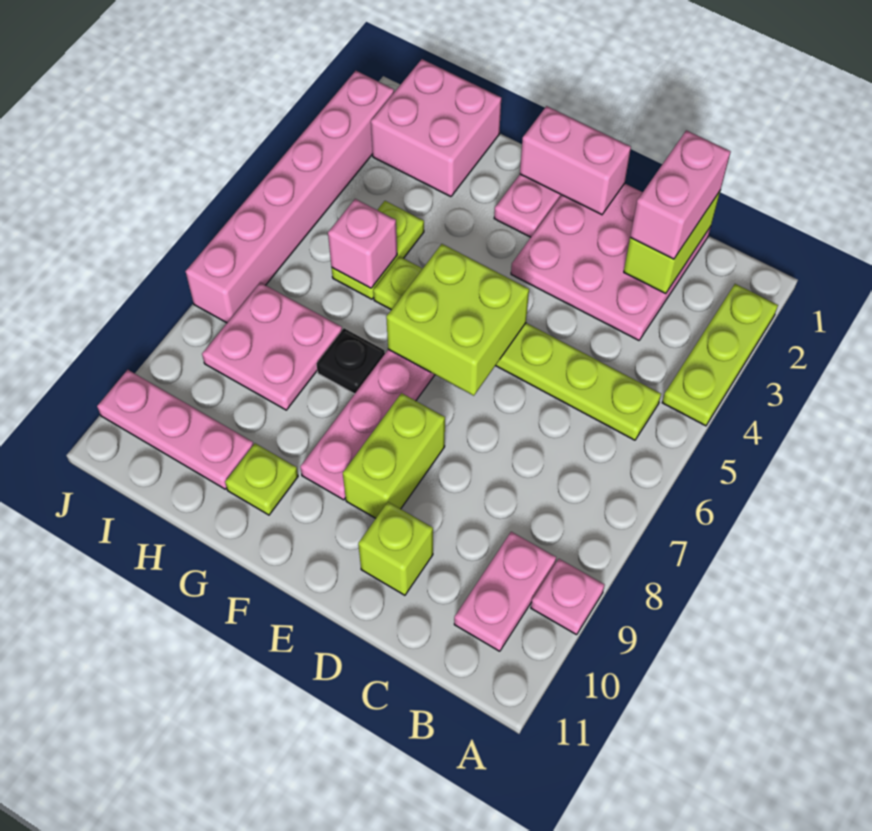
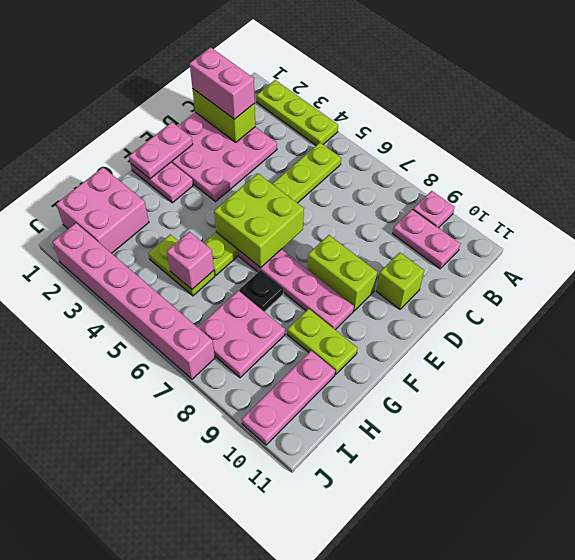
pink brick E1:F1 level 2 -> pink plate E1:F1 level 2
lime plate G10 level 1 -> lime plate G9:G10 level 1

